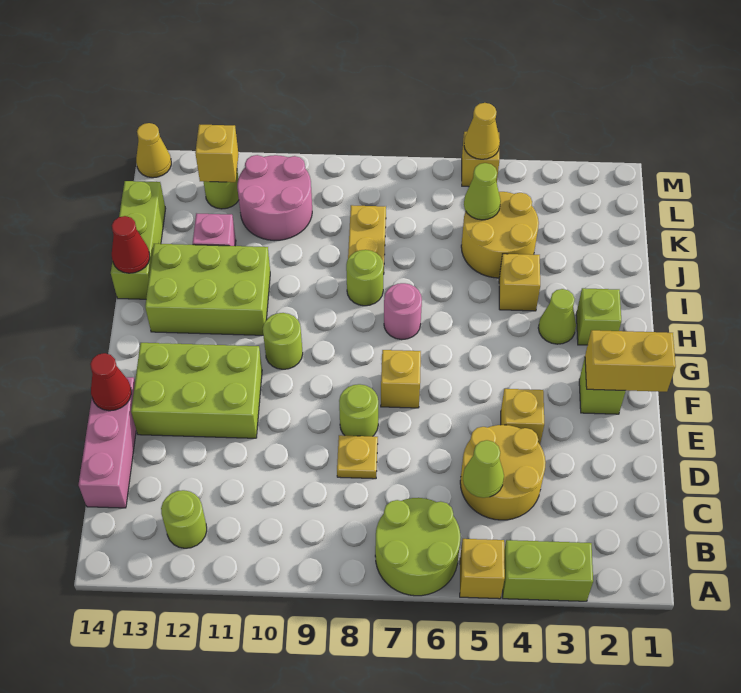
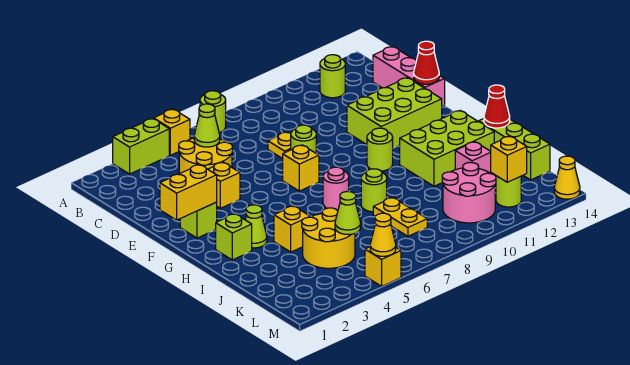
lime round brick A6:B7 level 1 -> lime round brick A7 level 1

